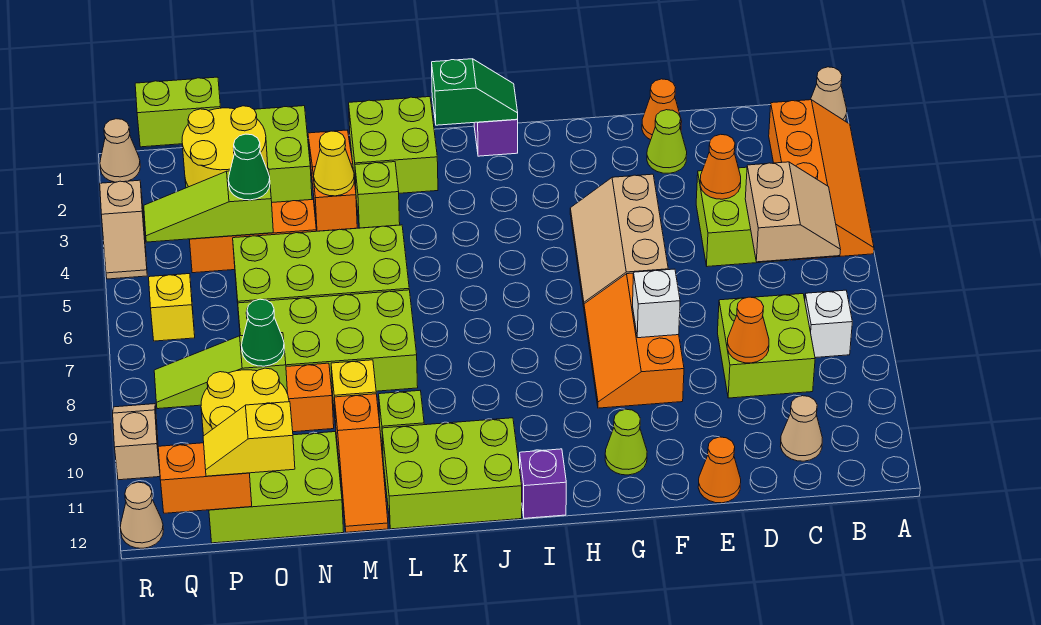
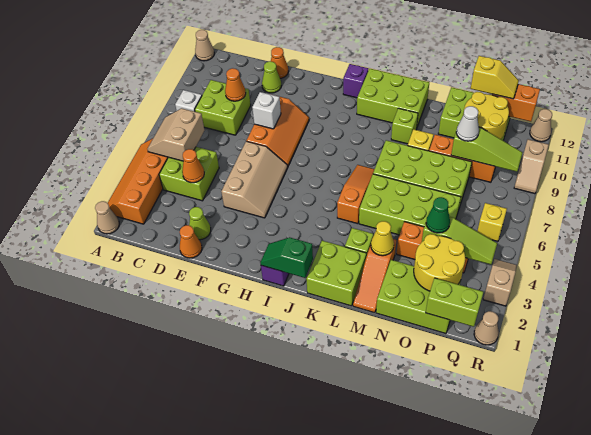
tan cone C11 level 1 -> tan cone A12 level 1
lime cone G11 level 1 -> lime cone E11 level 1
orange slope M10:M12 level 1 top 10 -> orange slope K5:K7 level 1 top 5
green cone O9 level 3 -> white cone O9 level 3

